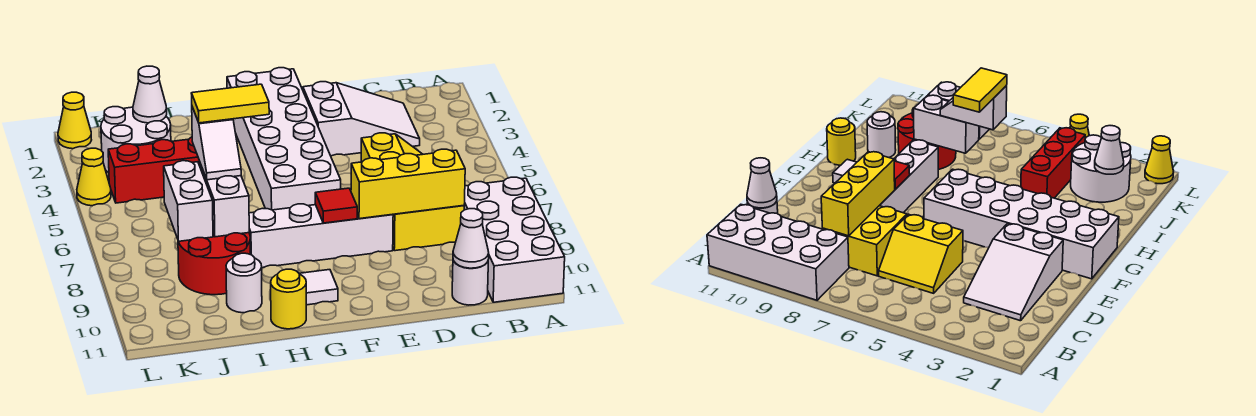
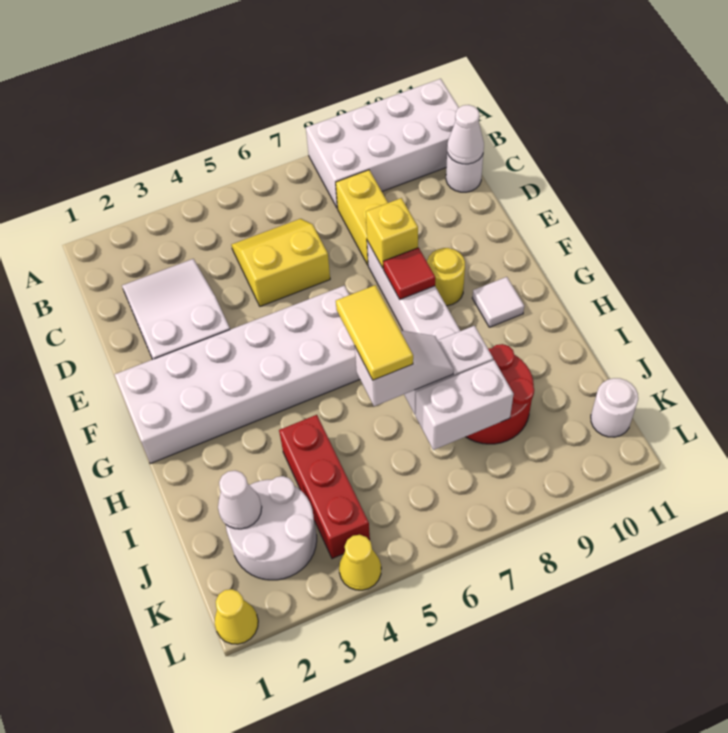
yellow brick C7:D8 level 1 -> yellow brick C8:D8 level 1
yellow brick C8:E8 level 2 -> yellow brick E8 level 2
yellow round brick H11 level 1 -> yellow round brick F9 level 1
white round brick I10 level 1 -> white round brick K11 level 1

